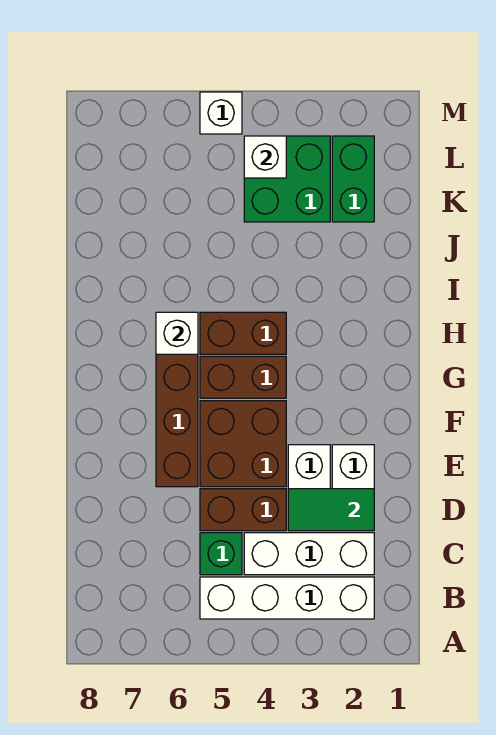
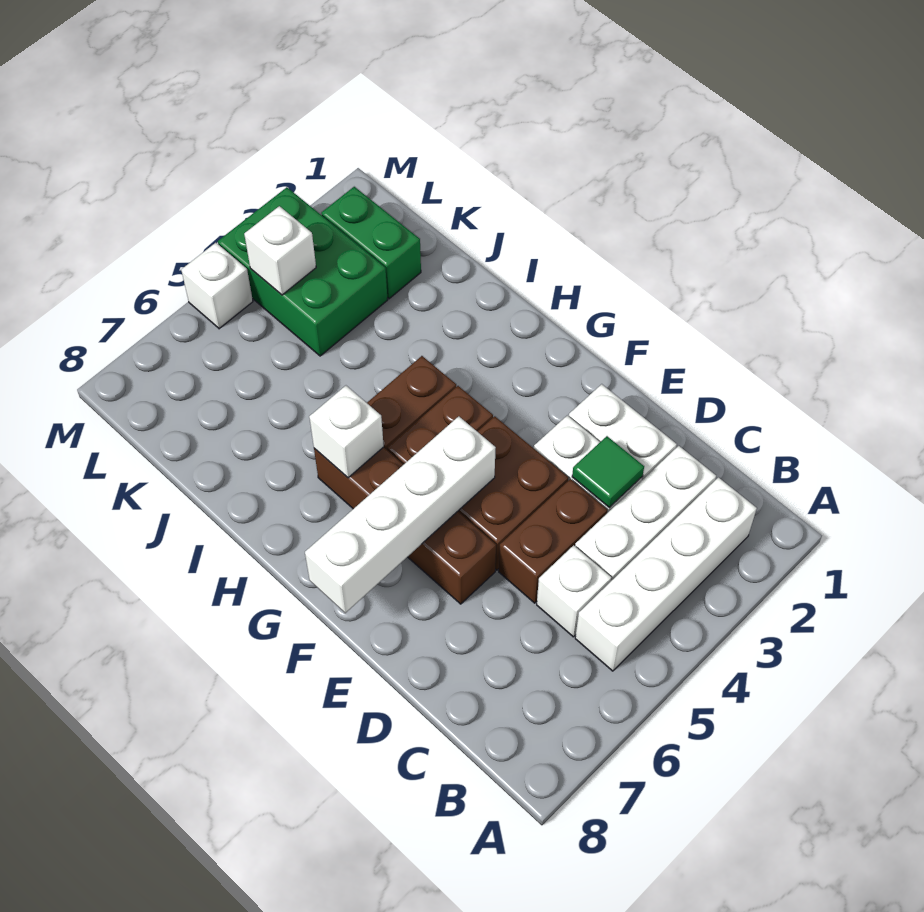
green brick C5 level 1 -> white brick C5 level 1
green tile D2:D3 level 2 -> green tile D3 level 2
none -> white brick F5:F8 level 2
green brick K3:L4 level 1 -> green brick K3:M4 level 1

